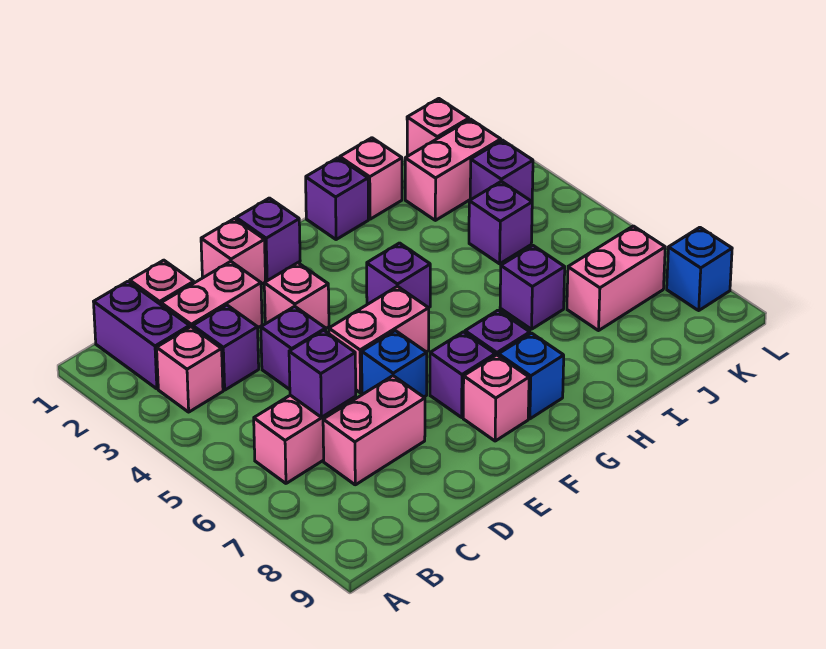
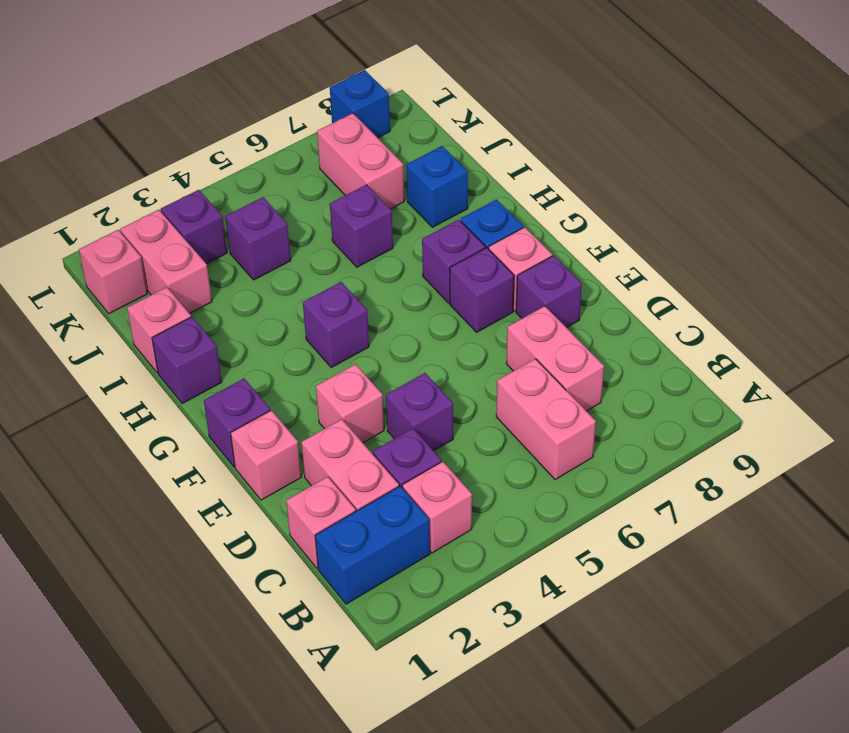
purple brick B1:B2 level 1 -> blue brick B1:B2 level 1
purple brick C6 level 2 -> purple brick E8 level 1
pink brick E5:F5 level 1 -> none
blue brick E6 level 1 -> blue brick I8 level 1

